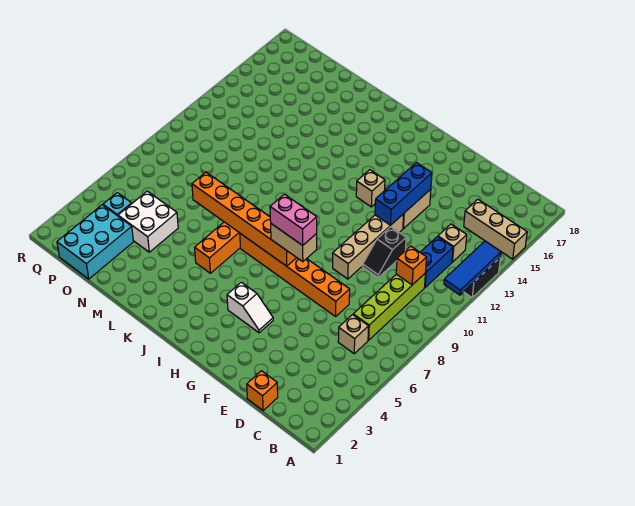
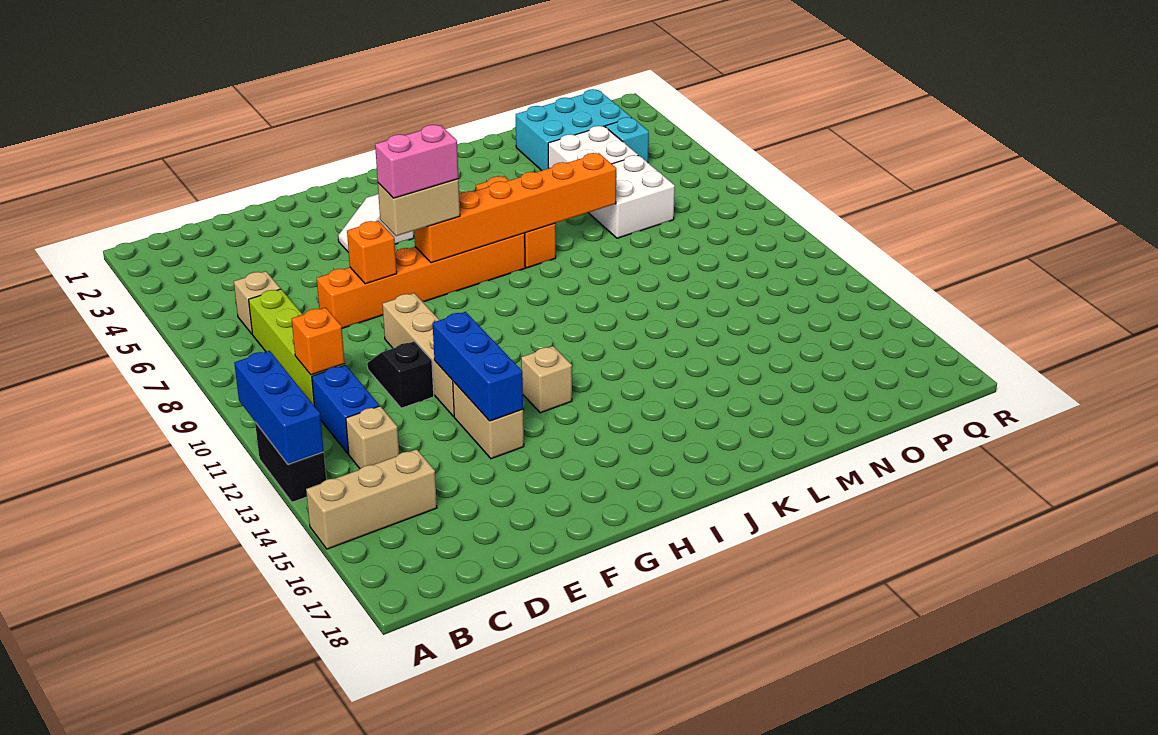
blue tile A11:A13 level 2 -> blue brick A11:A13 level 2
orange brick D1 level 1 -> orange brick F7 level 2
none -> white brick N6:O7 level 1
cyan brick O1:P3 level 1 -> cyan brick N2:P3 level 1

